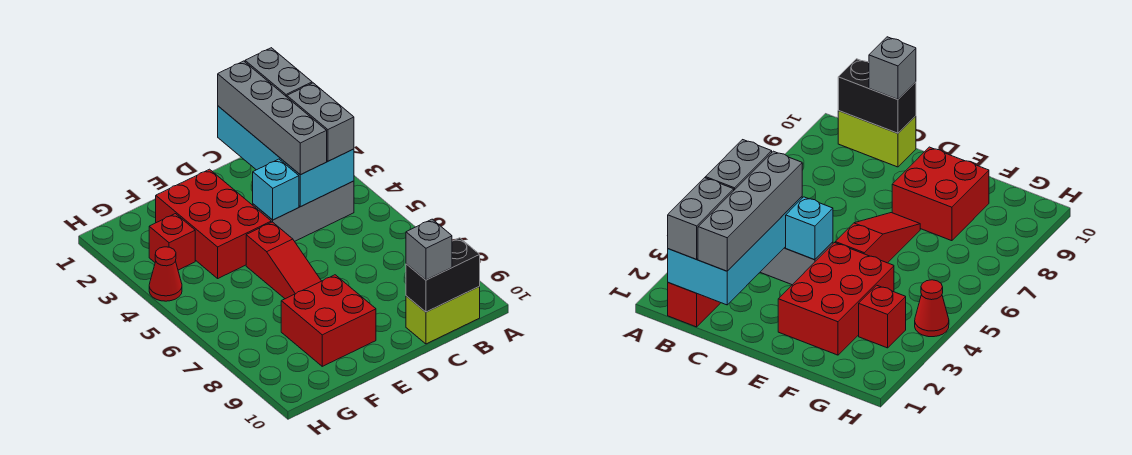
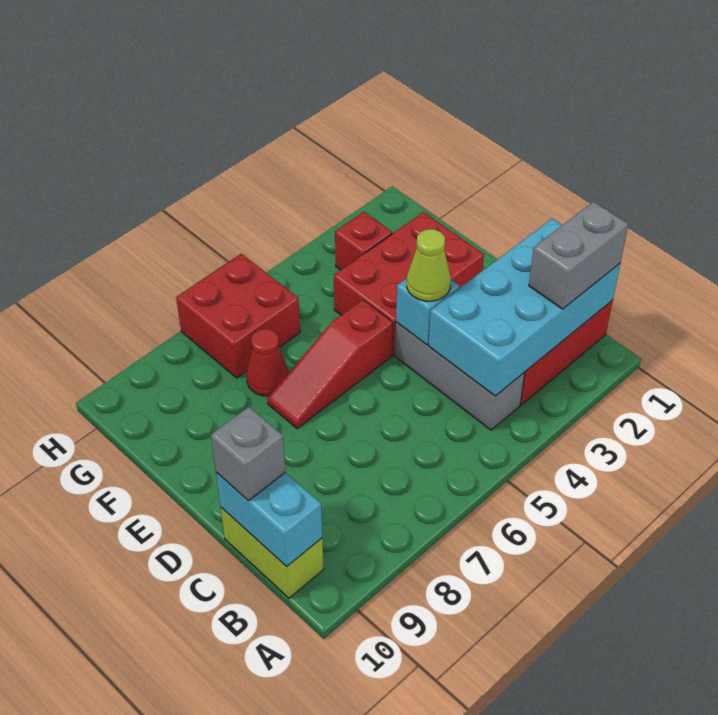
grey brick B3:B4 level 3 -> none
black brick B10:C10 level 2 -> cyan brick B10:C10 level 2
grey brick C1:C4 level 3 -> none
none -> lime cone D4 level 3
red brick E8:F9 level 1 -> red brick G6:H7 level 1
red cone H4 level 1 -> red cone F7 level 1

